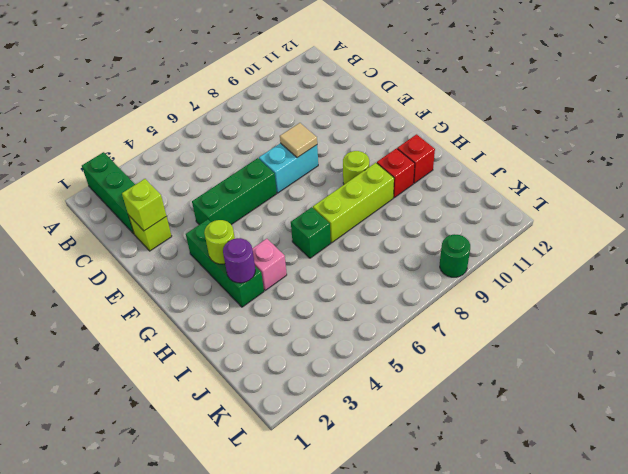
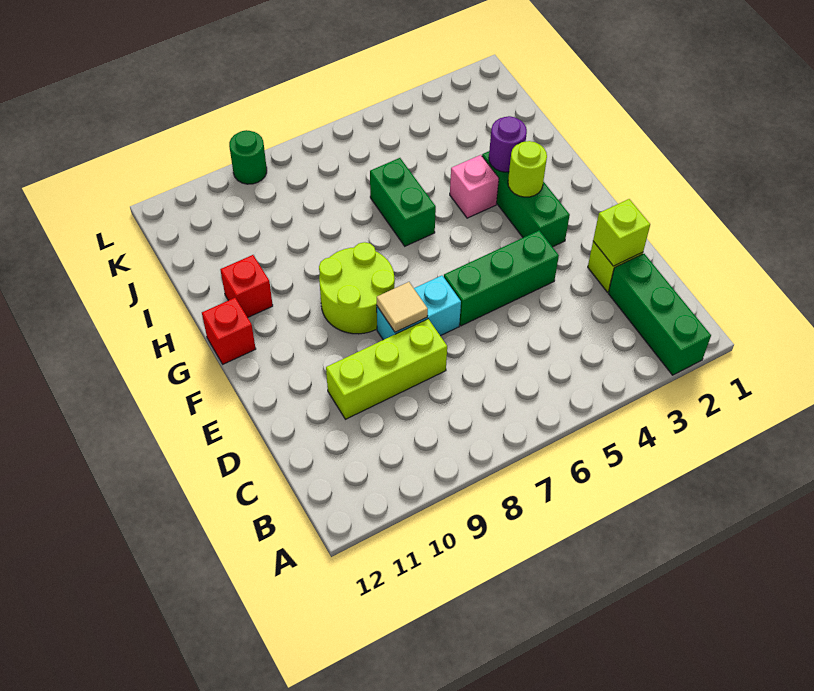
lime round brick G9 level 1 -> lime round brick F8:G9 level 1
green brick H6 level 1 -> green brick H6:I6 level 1
lime brick H7:H9 level 1 -> lime brick D8:D10 level 1
red brick H10 level 1 -> red brick G12 level 1

